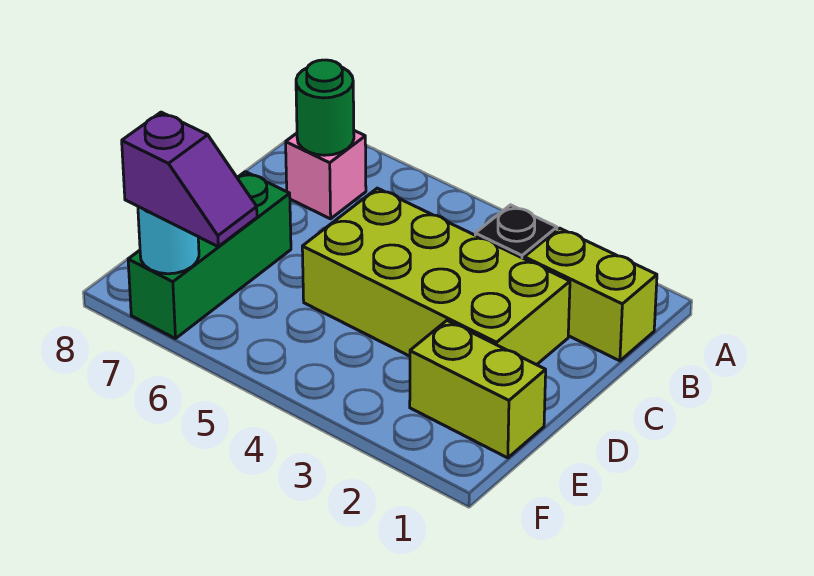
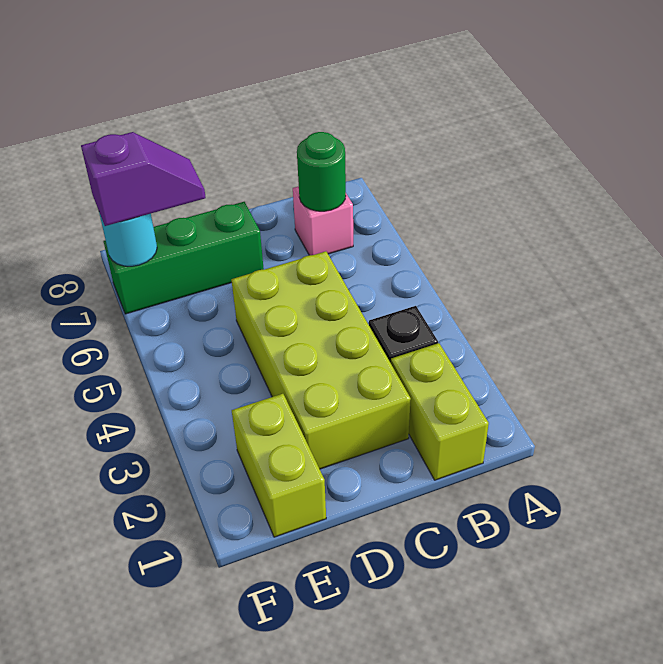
purple slope F6:F7 level 3 top 7 -> purple slope E7:F7 level 3 top F

